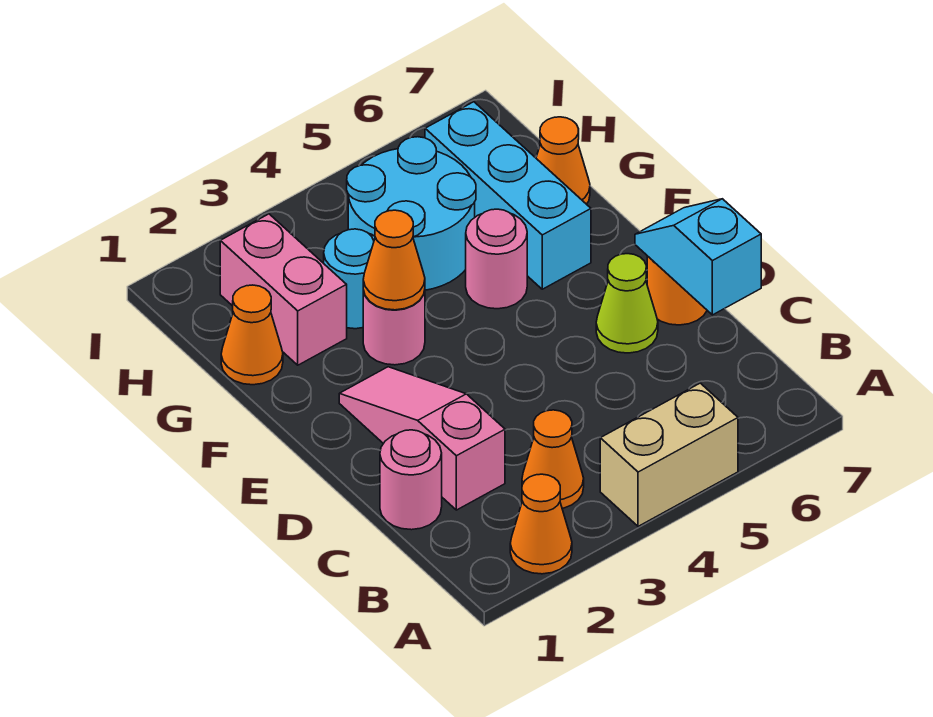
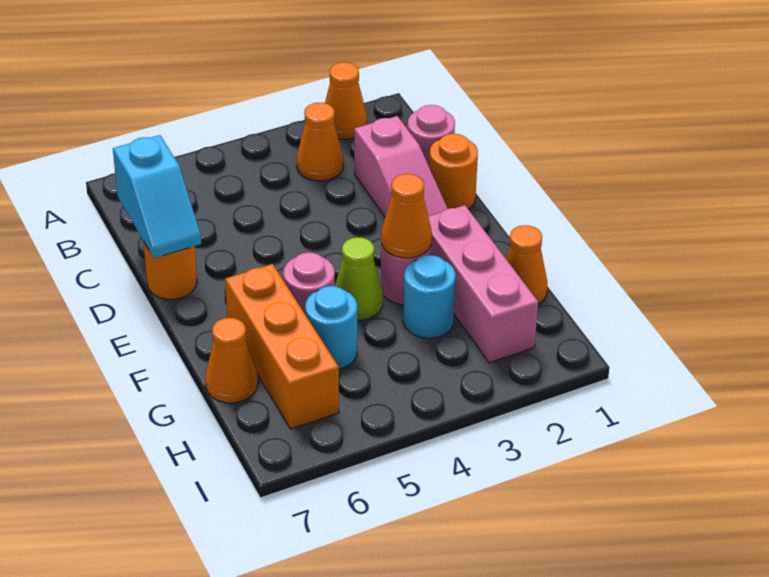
tan brick A4:A5 level 1 -> none
none -> orange round brick D1 level 1
lime cone D6 level 1 -> lime cone F4 level 1
cyan brick F6:H6 level 1 -> orange brick F6:H6 level 1
pink brick G2:H2 level 1 -> pink brick F2:H2 level 1
cyan round brick G4:H5 level 1 -> cyan round brick G5 level 1

